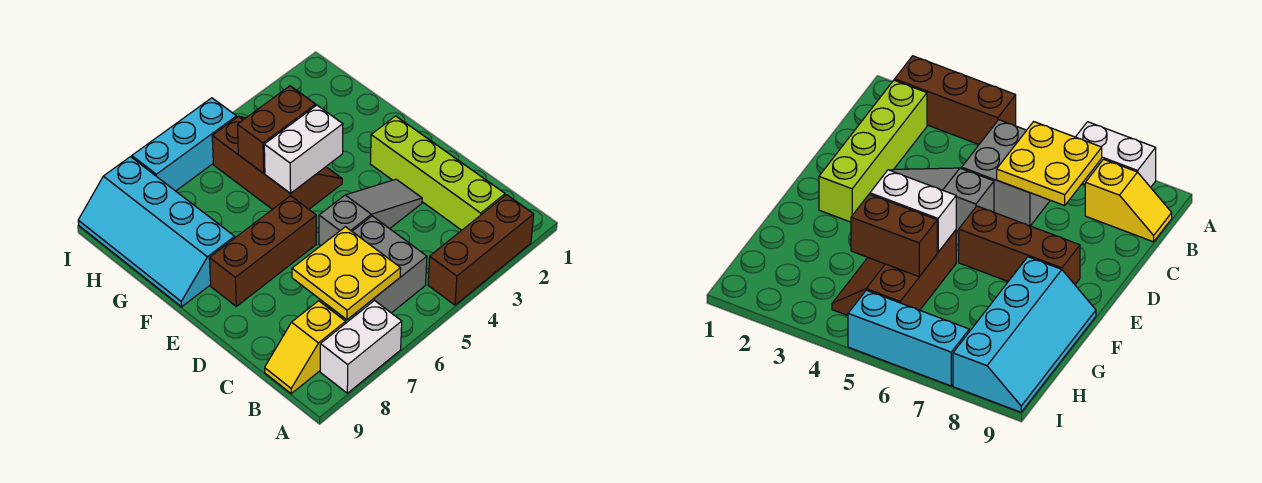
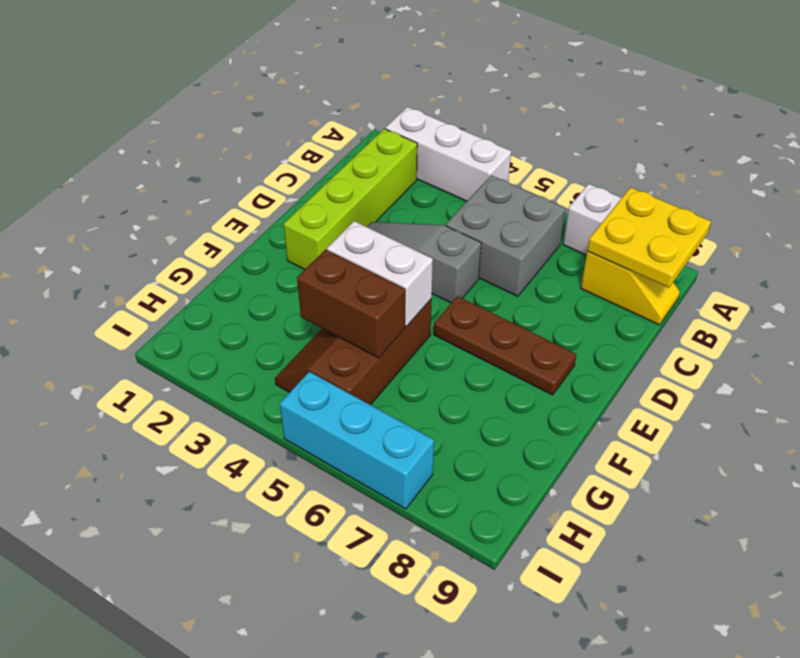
brown brick A2:A4 level 1 -> white brick A2:A4 level 1
yellow plate B6:C7 level 2 -> yellow plate A8:B9 level 2
brown brick E6:E8 level 1 -> brown plate E6:E8 level 1
cyan slope F8:I9 level 1 top 8 -> none

